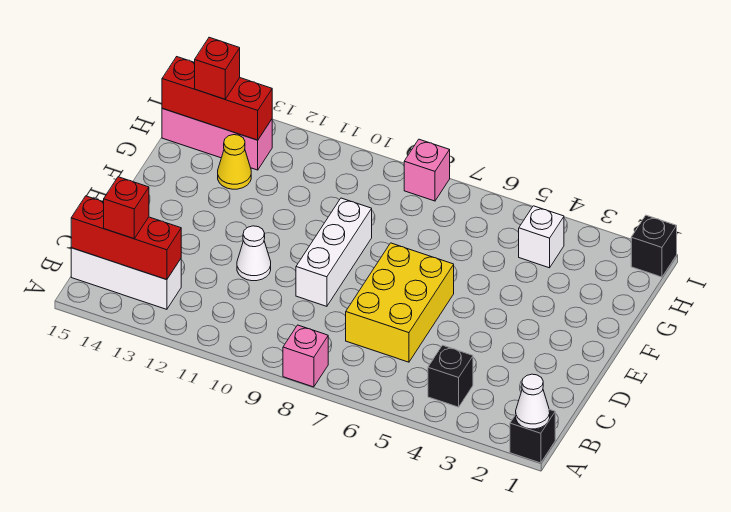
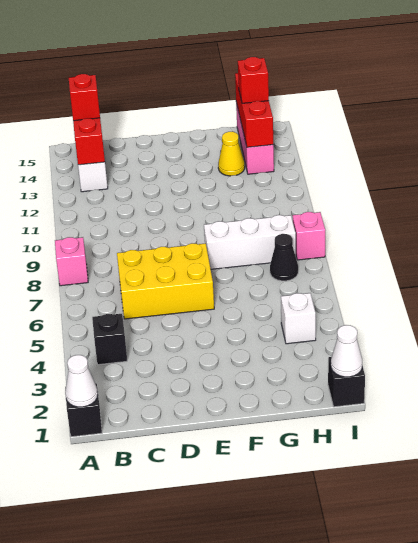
white brick D9:F9 level 1 -> white brick F8:H8 level 1
white cone D11 level 1 -> white cone I1 level 2
none -> black cone H7 level 1

